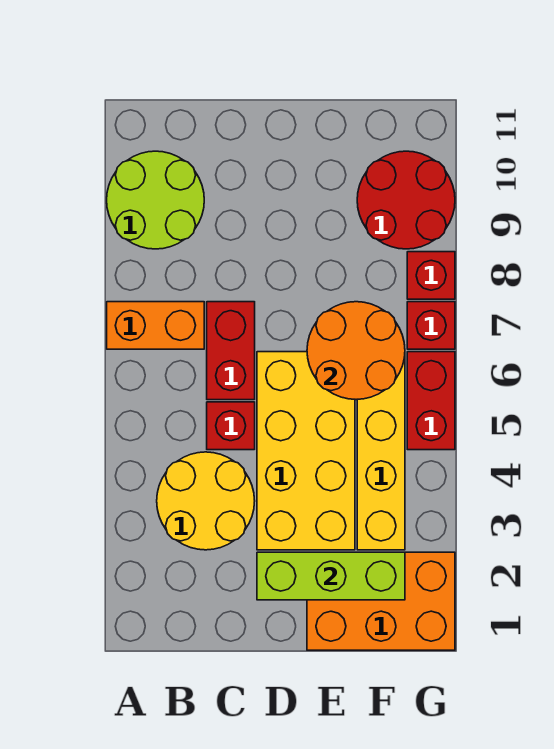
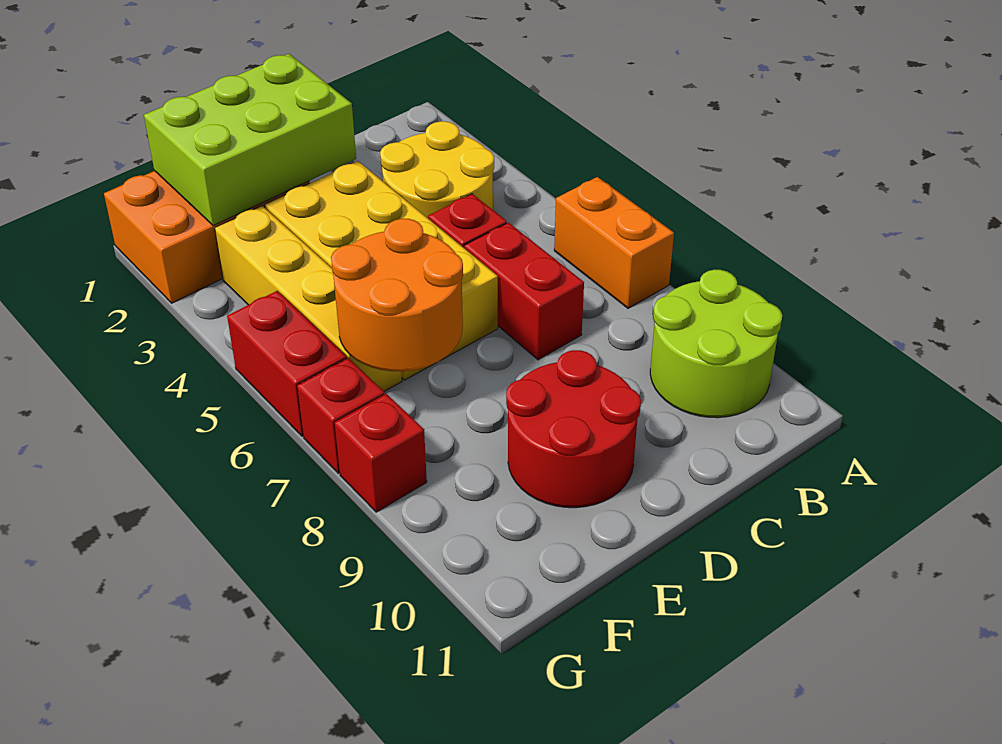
orange brick A7:B7 level 1 -> orange brick A6:A7 level 1
lime brick D2:F2 level 2 -> lime brick D1:F2 level 2
red round brick F9:G10 level 1 -> red round brick D9:E10 level 1

